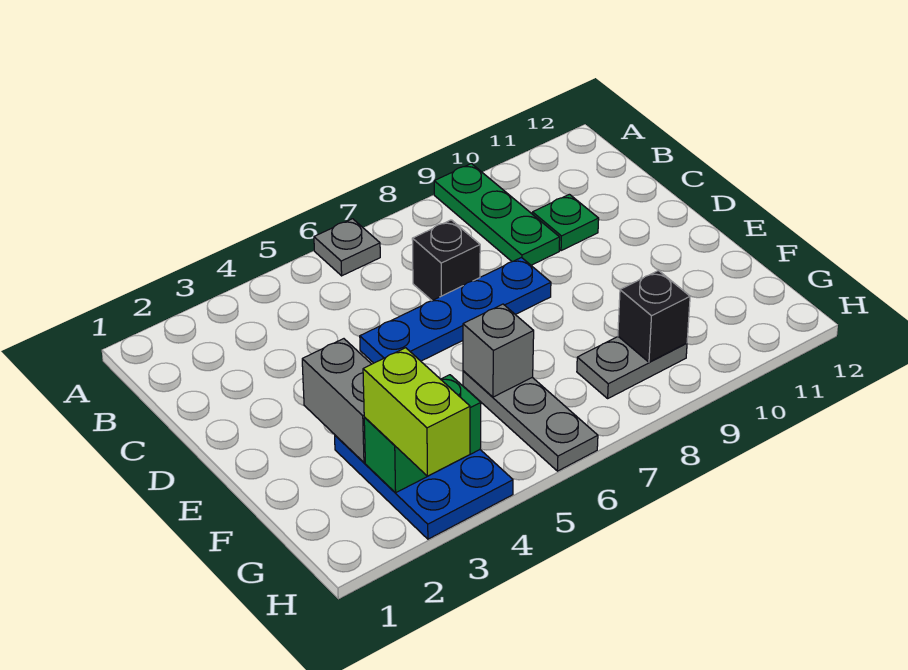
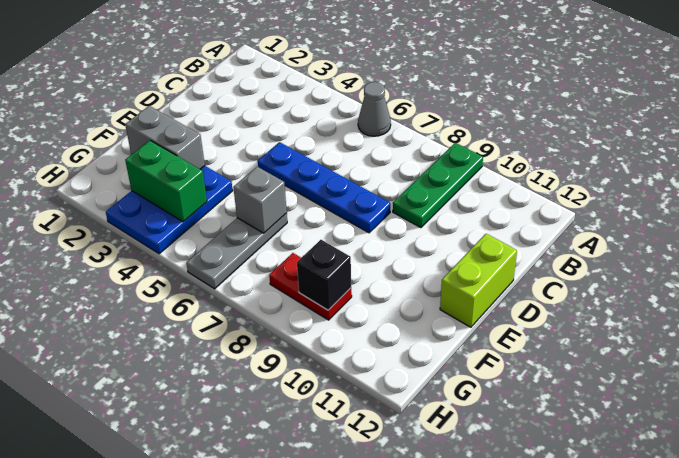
grey plate A6 level 1 -> grey cone A6 level 1
black brick C7 level 1 -> none
green plate C10 level 1 -> none
grey brick E3:F3 level 2 -> grey brick F2:F3 level 2
lime brick G3:H3 level 3 -> lime brick D12:E12 level 1
grey plate G8:G9 level 1 -> red plate G8:G9 level 1

